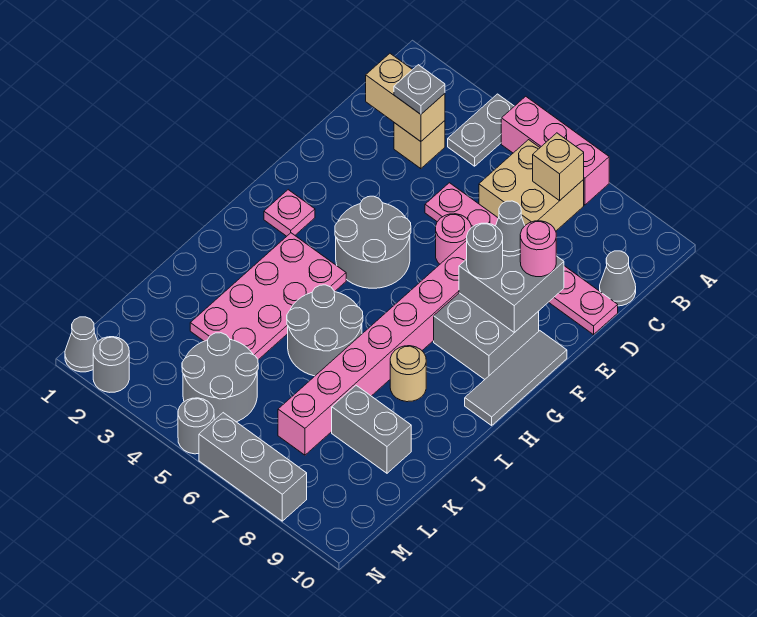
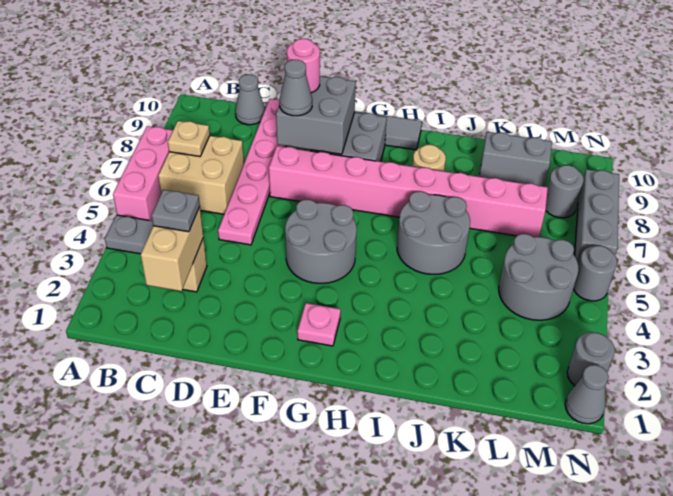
tan brick B7 level 2 -> tan plate B7 level 2
pink round brick E6 level 1 -> none
grey round brick F8 level 3 -> grey round brick M8 level 1
pink plate H3:K4 level 1 -> none
grey brick K8:K9 level 1 -> grey brick K9:L9 level 1

